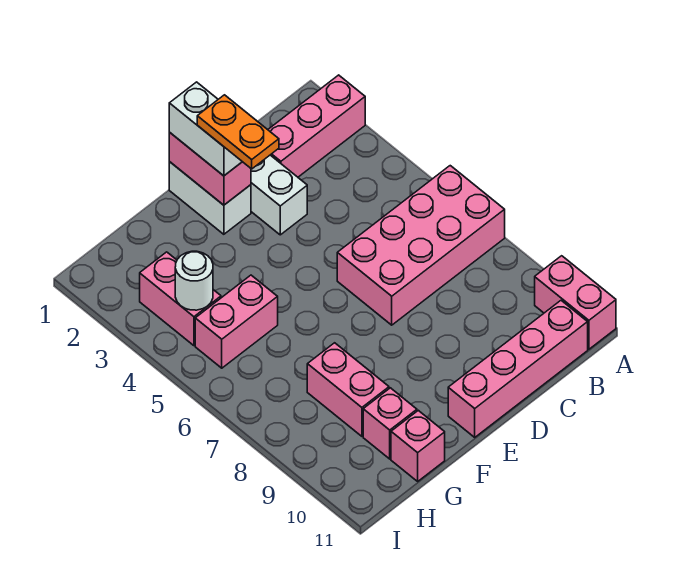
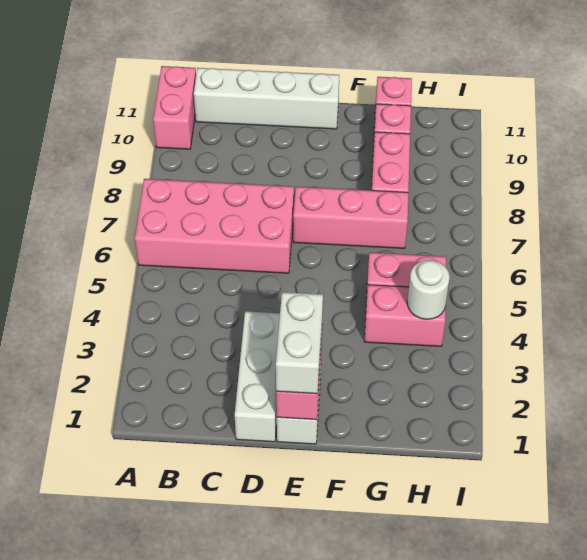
pink brick A2:C2 level 1 -> pink brick E7:G7 level 1
pink brick B11:E11 level 1 -> white brick B11:E11 level 1
orange plate E2:E3 level 4 -> none
pink brick H3:H4 level 1 -> pink brick G4:H4 level 1

